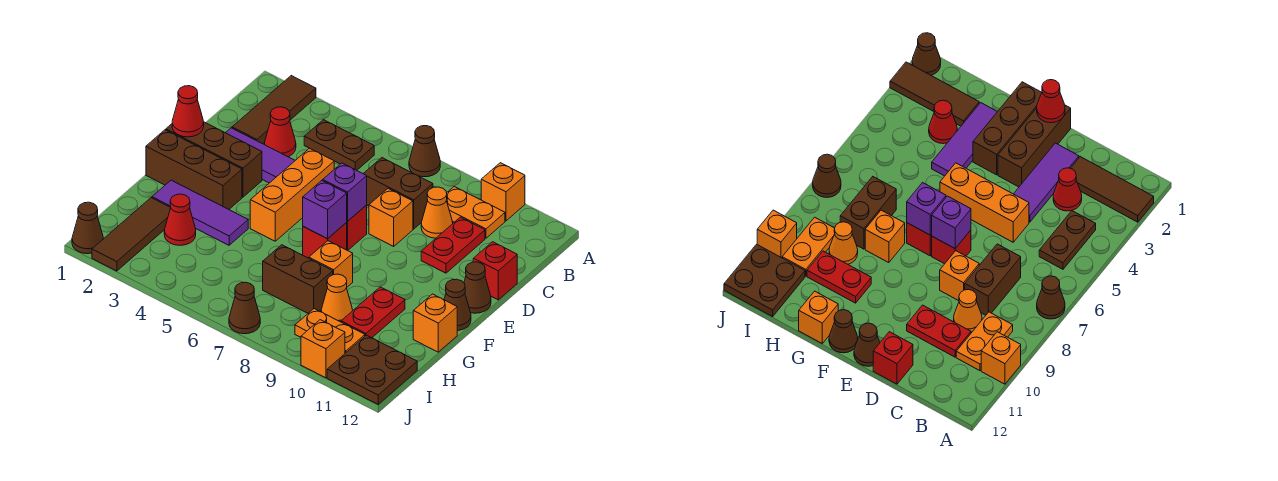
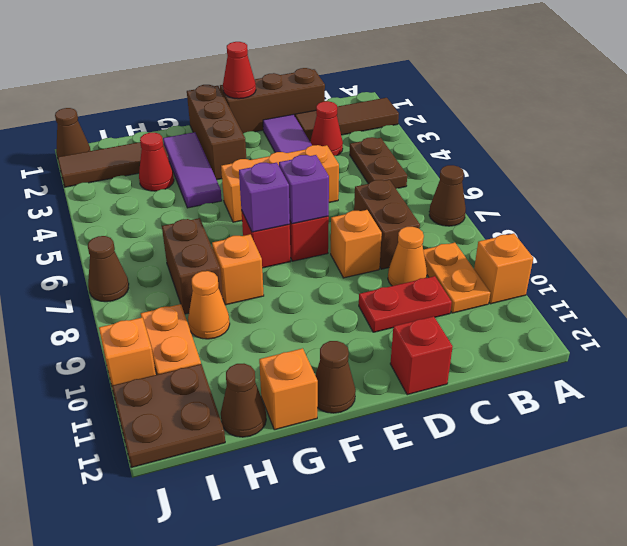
brown brick E1:E3 level 1 -> brown brick C1:E1 level 1
brown cone E12 level 1 -> brown cone H12 level 1
red plate G10:H10 level 1 -> none

